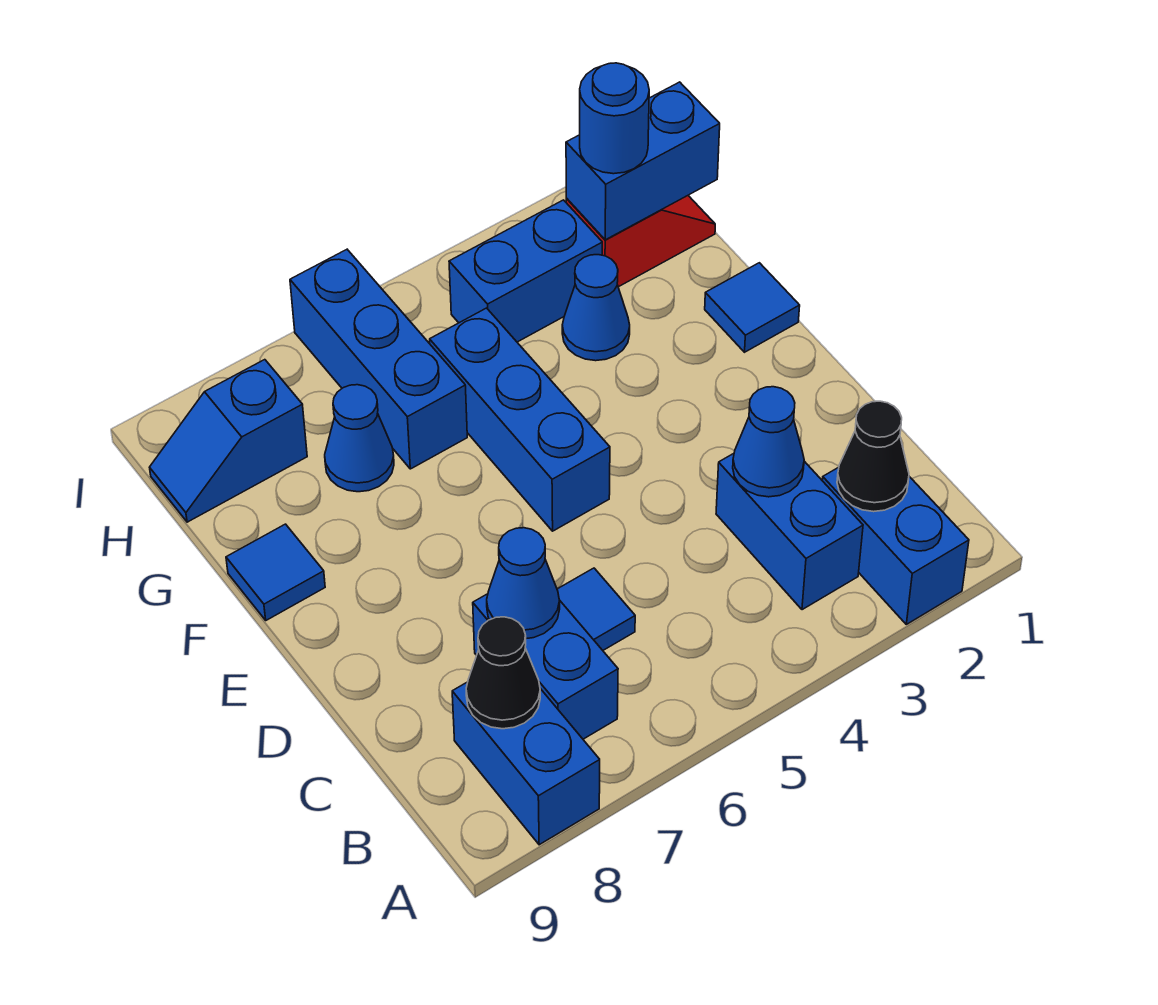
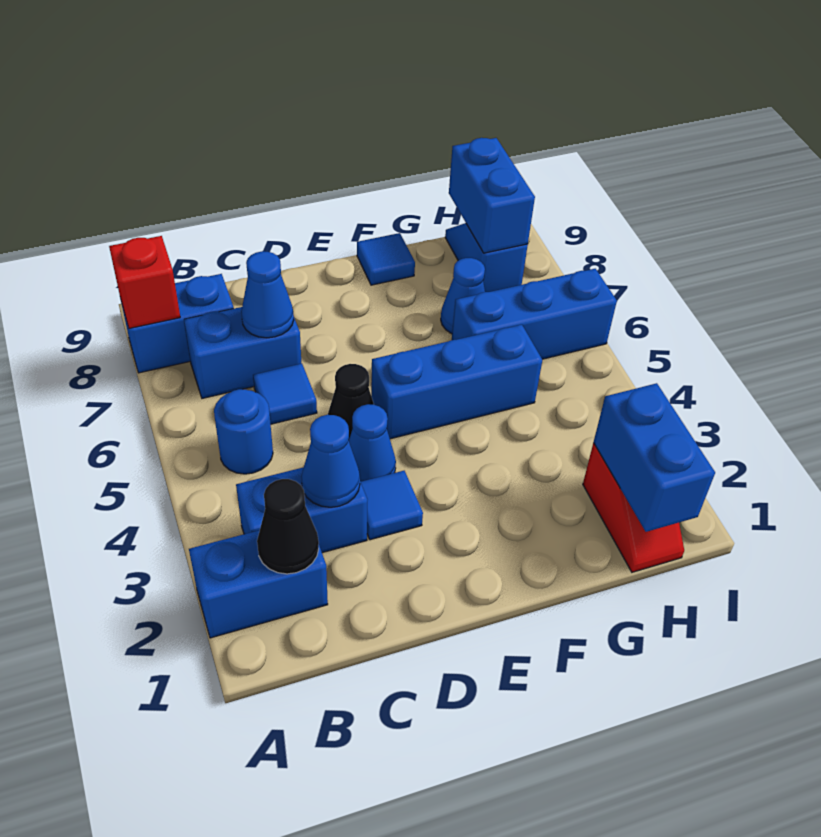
none -> red brick A8 level 2
black cone B8 level 2 -> black cone D5 level 1
blue tile F1 level 1 -> blue tile D3 level 1
blue cone G3 level 1 -> blue cone D4 level 1
blue round brick H2 level 3 -> blue round brick B5 level 1
blue brick H3:H4 level 1 -> blue brick H8:H9 level 2

